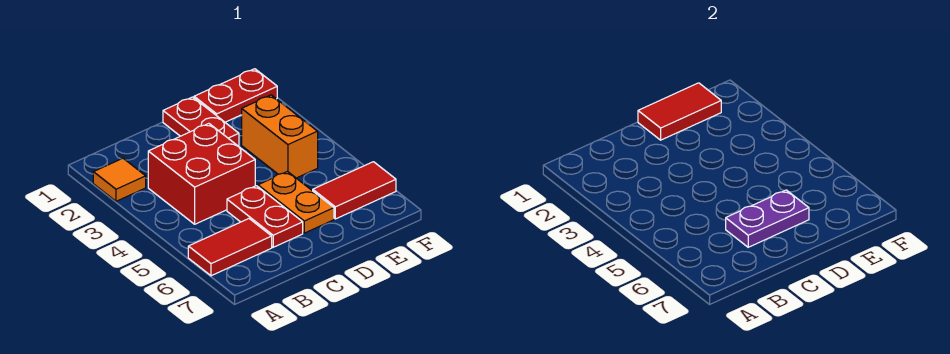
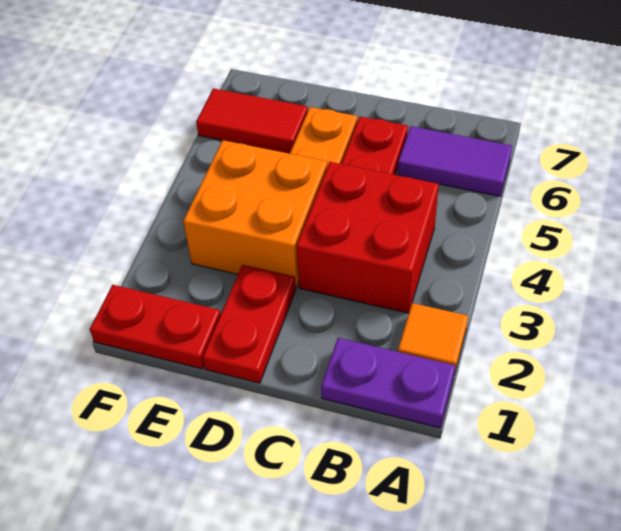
red tile A6:B6 level 1 -> purple tile A6:B6 level 1
purple plate C6:D6 level 2 -> purple plate A1:B1 level 1
red tile D1:E1 level 2 -> none
orange brick E3:E4 level 1 -> orange brick D3:E4 level 1

